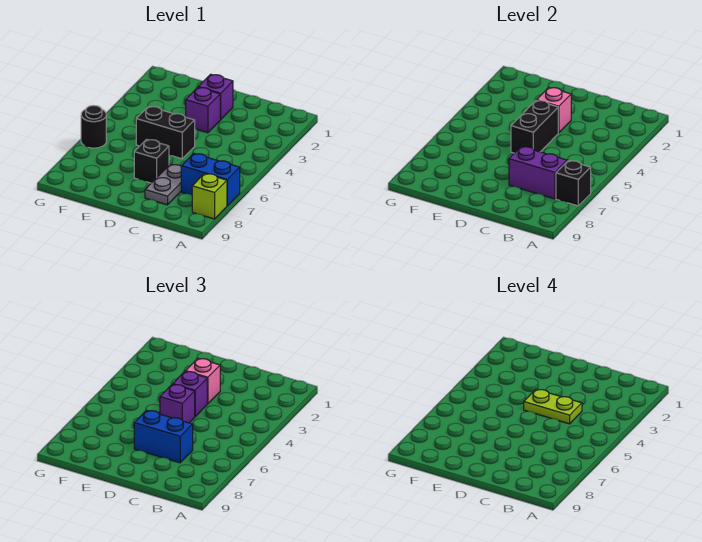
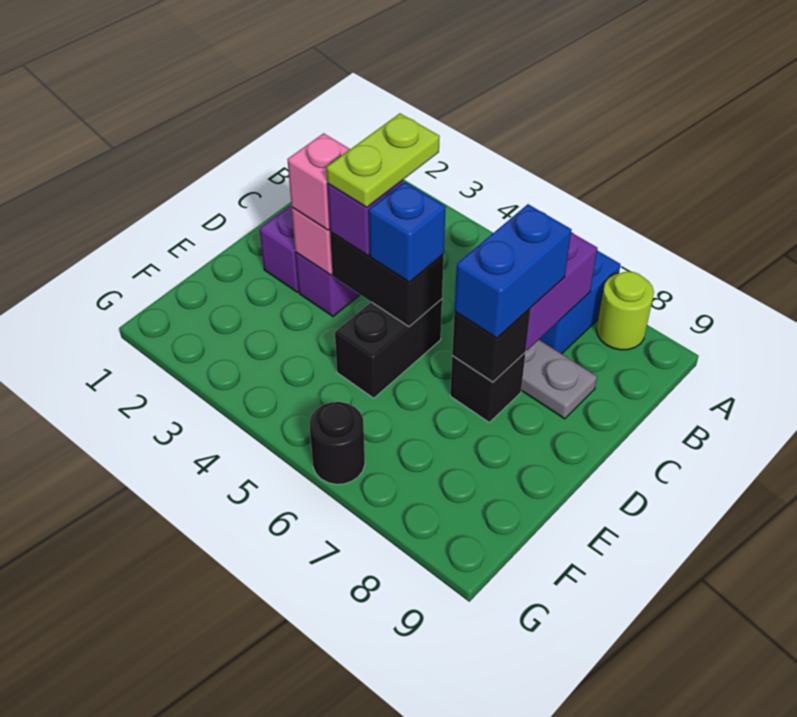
black brick A7 level 2 -> black brick D7 level 2
lime brick A8 level 1 -> lime round brick A8 level 1
purple brick D5 level 3 -> blue brick D5 level 3

